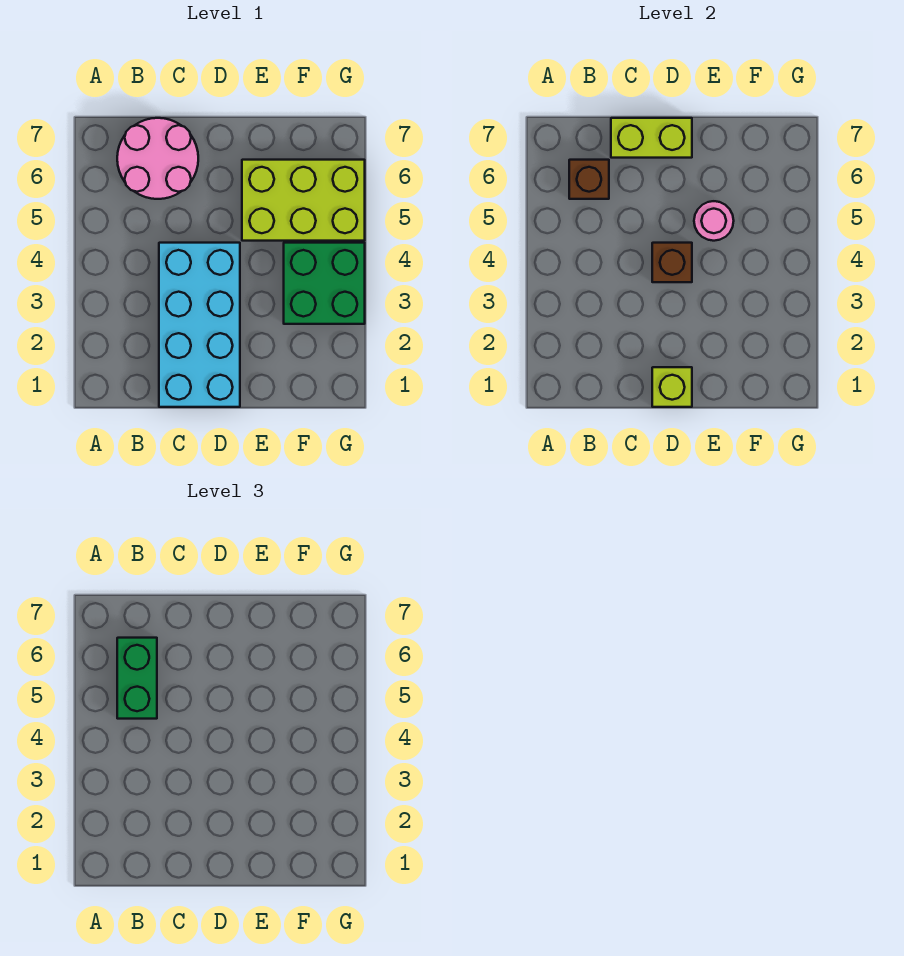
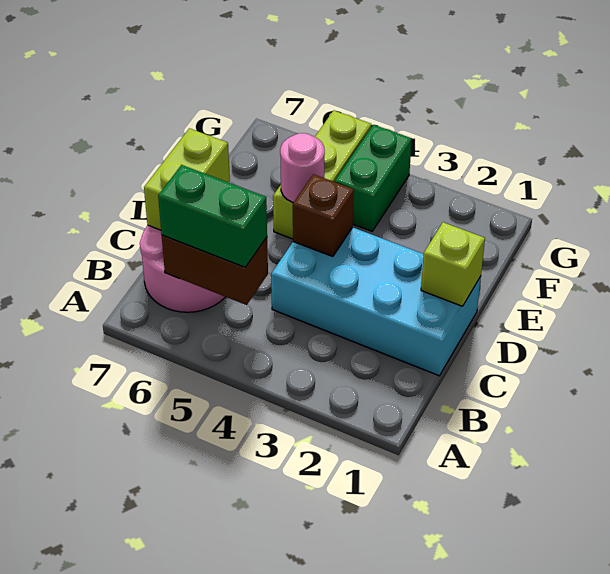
brown brick B6 level 2 -> brown brick B5:B6 level 2
lime brick E5:G6 level 1 -> lime brick E5:G5 level 1
green brick F3:G4 level 1 -> green brick F4:G4 level 1

